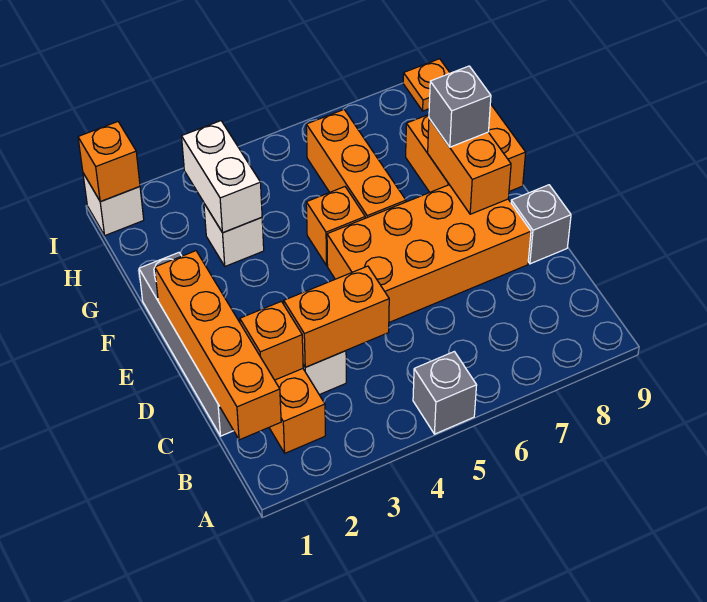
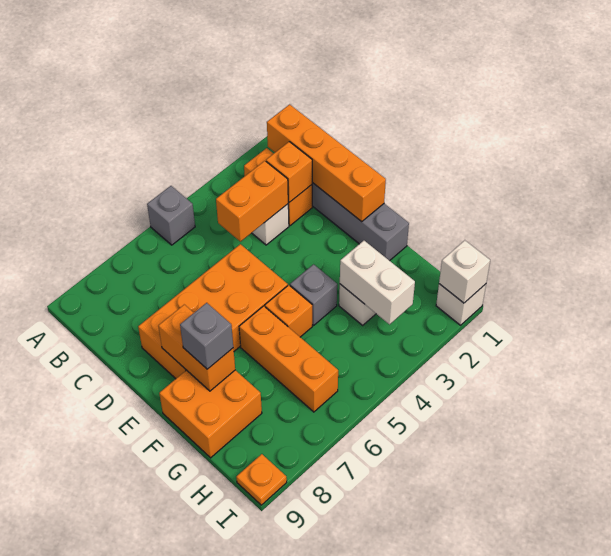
grey brick D9 level 1 -> grey brick F4 level 1
orange brick I1 level 2 -> white brick I1 level 2

